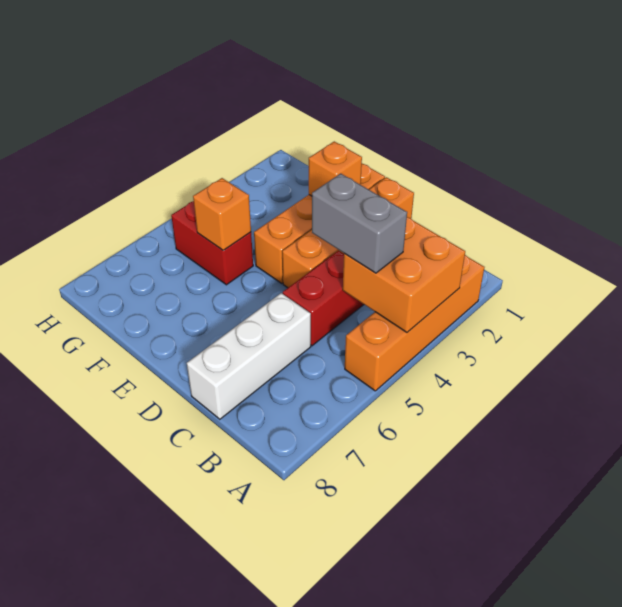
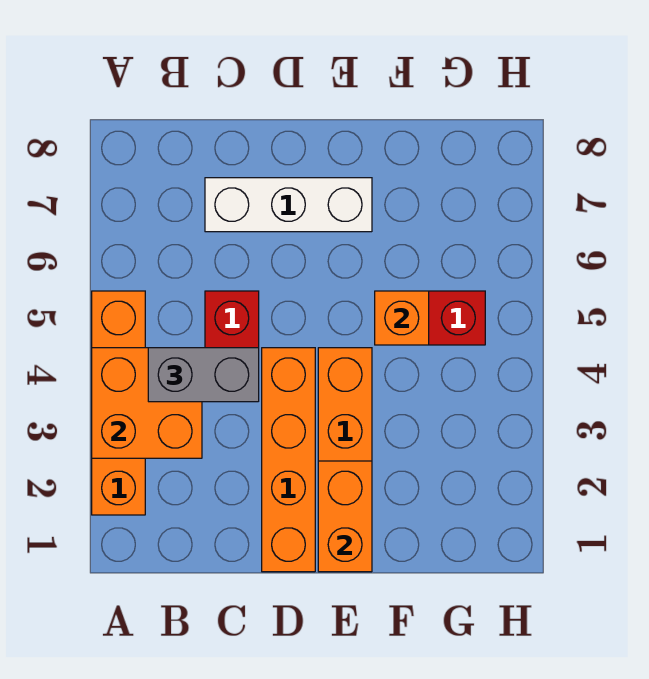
white brick C6:C8 level 1 -> white brick C7:E7 level 1
orange brick E2 level 2 -> orange brick E1:E2 level 2

